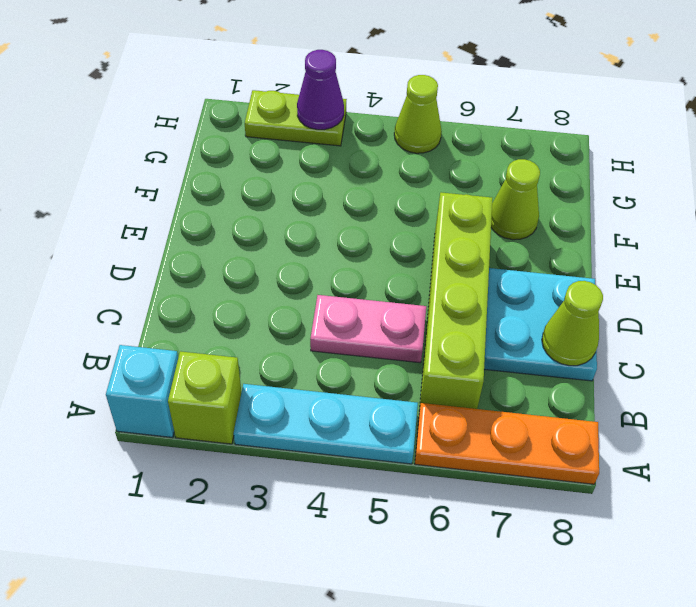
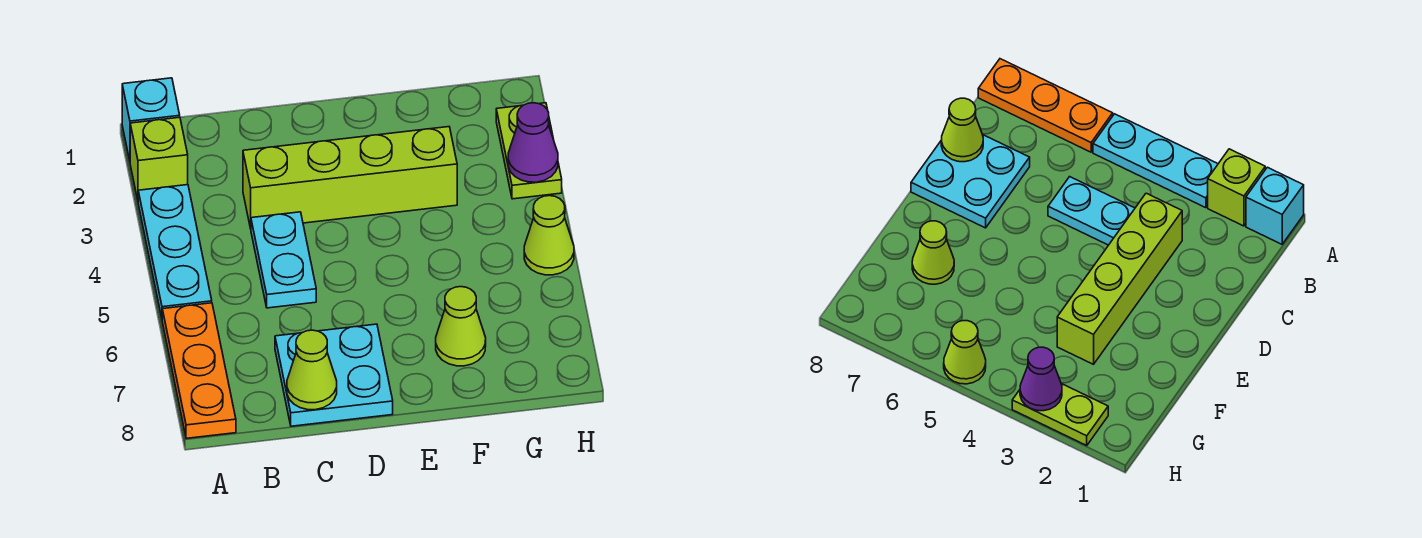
lime brick B6:E6 level 1 -> lime brick C3:F3 level 1
pink plate C4:C5 level 1 -> cyan plate C4:C5 level 1

